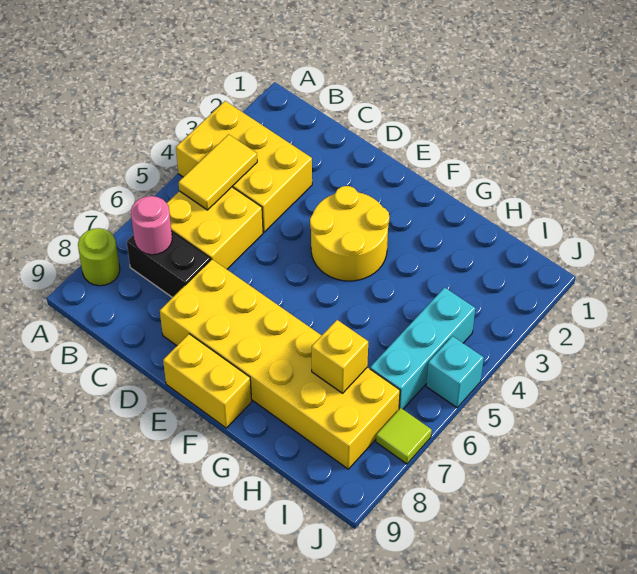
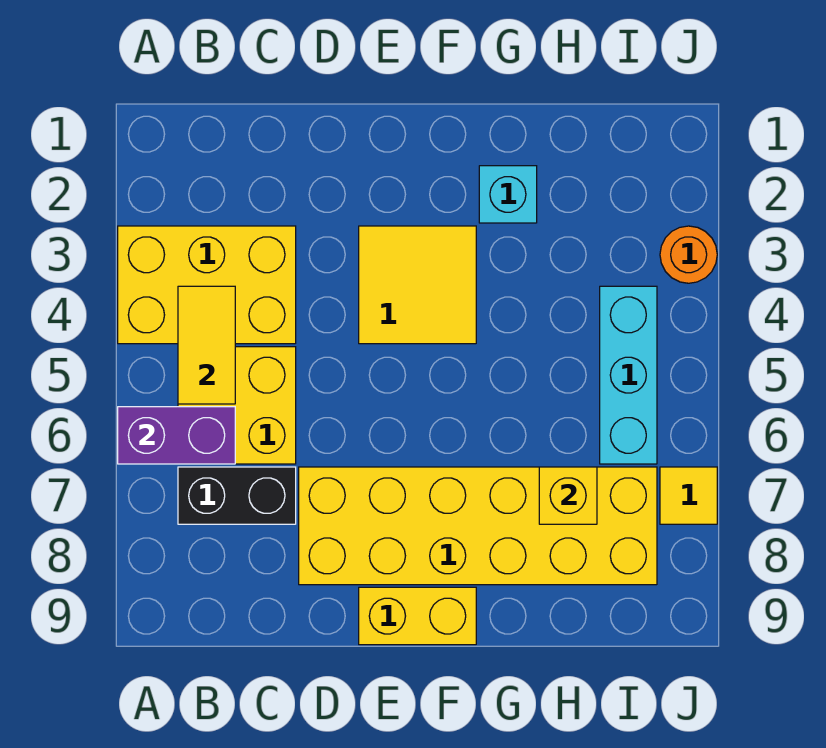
none -> purple brick A6:B6 level 2
lime round brick A8 level 1 -> none
pink round brick B7 level 2 -> none
yellow round brick E3:F4 level 1 -> yellow tile E3:F4 level 1
none -> orange round brick J3 level 1
cyan brick J5 level 1 -> cyan brick G2 level 1
lime tile J7 level 1 -> yellow tile J7 level 1

